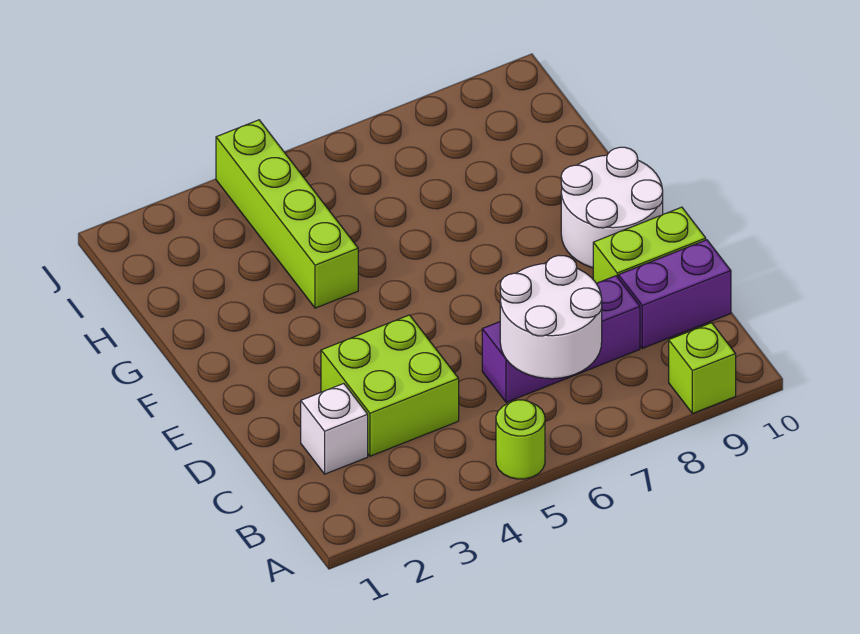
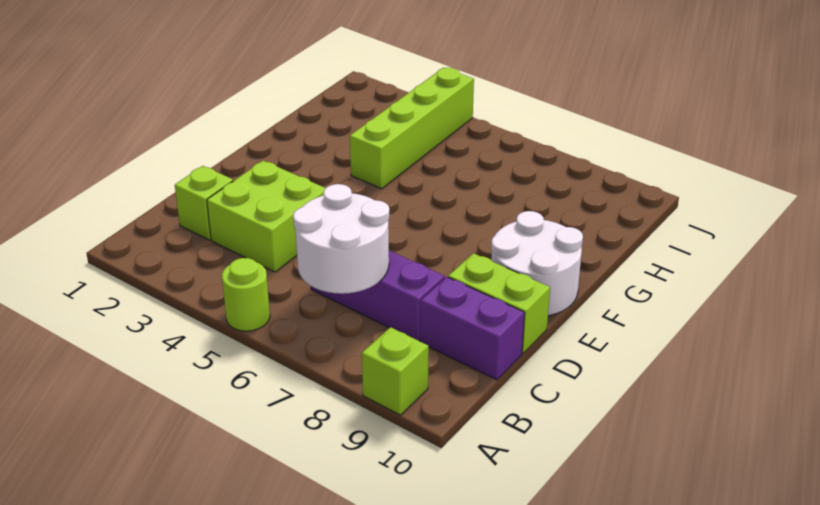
white brick C2 level 1 -> lime brick C2 level 1

